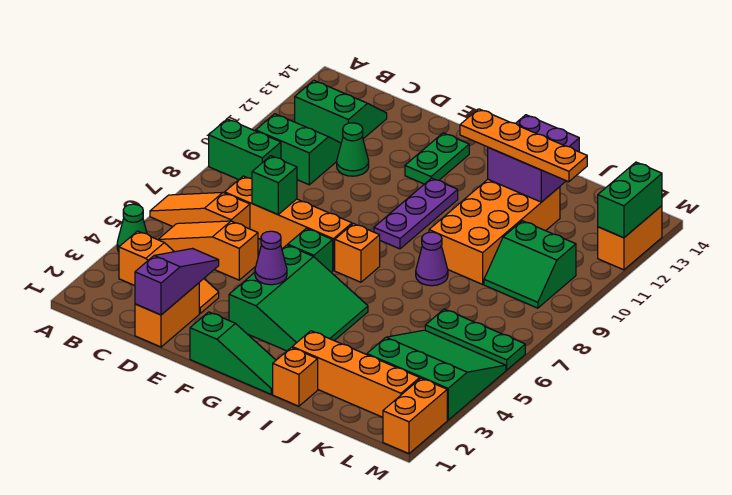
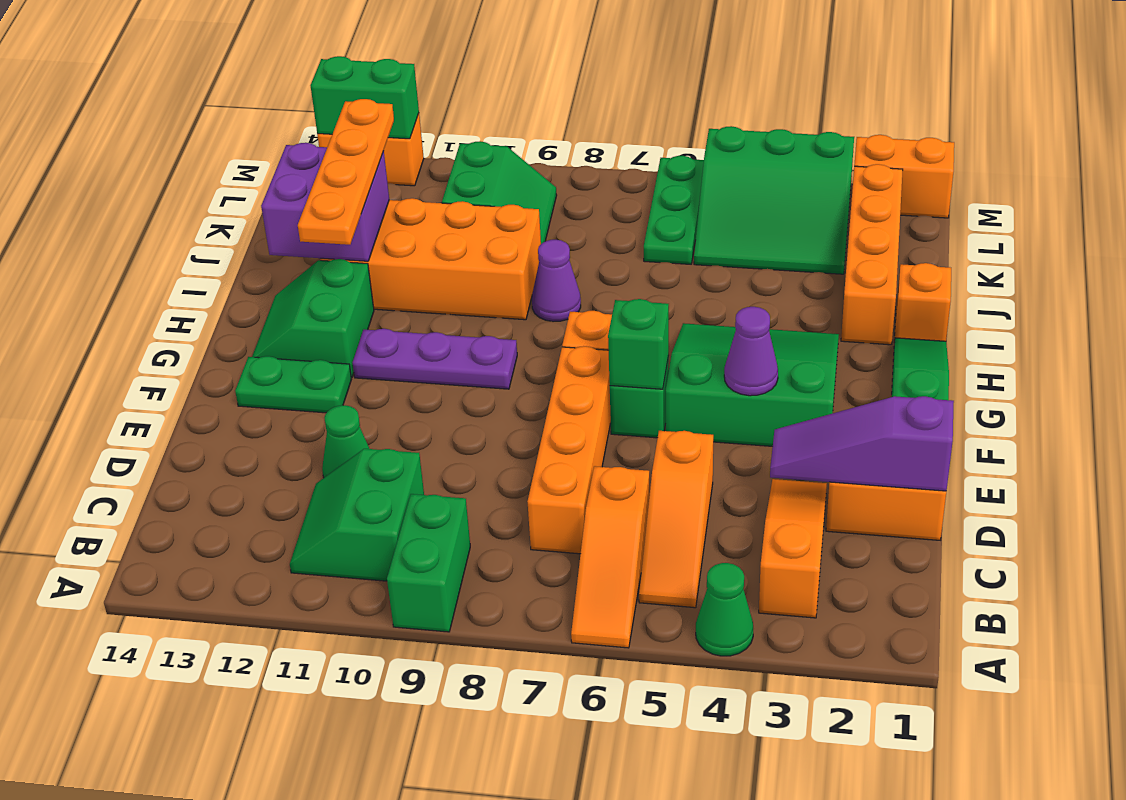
green slope B12:C13 level 1 top 12 -> green slope G12:H13 level 1 top 12
green brick D7 level 2 -> green brick F6 level 2
green slope K3:M5 level 1 top 3 -> green slope K3:M5 level 1 top M

